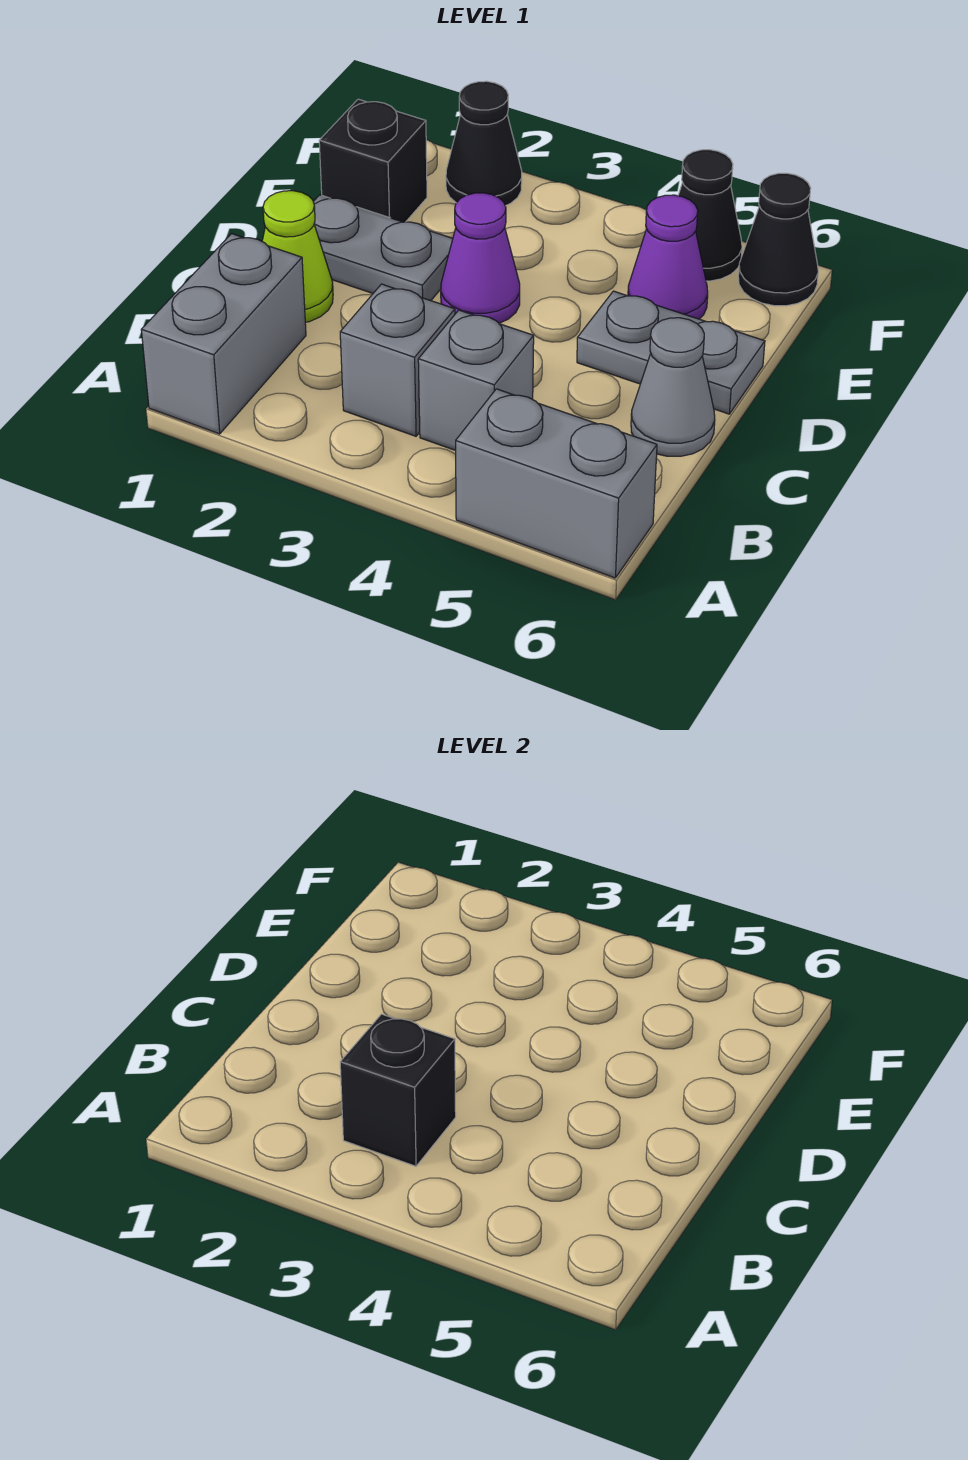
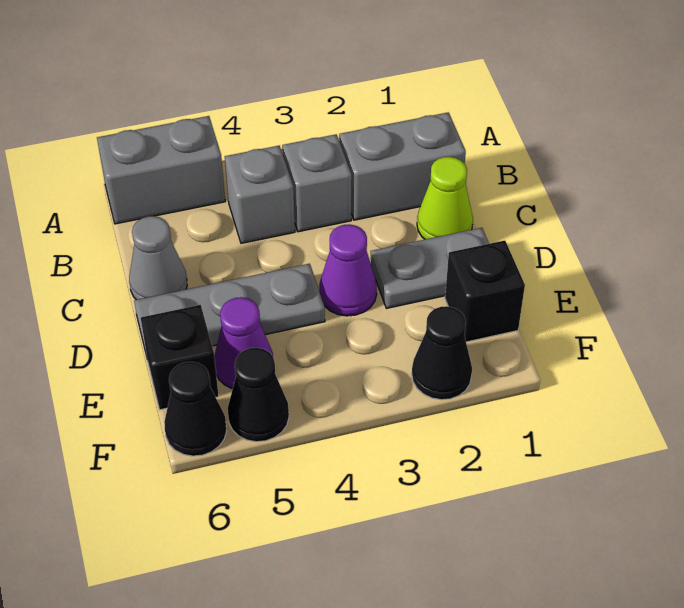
grey brick A1:B1 level 1 -> grey brick B1:B2 level 1
black brick B3 level 2 -> black brick E6 level 1
grey plate D5:D6 level 1 -> grey plate D4:D6 level 1

